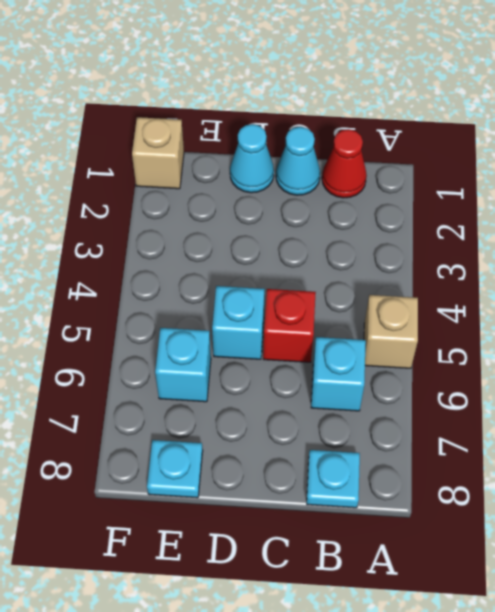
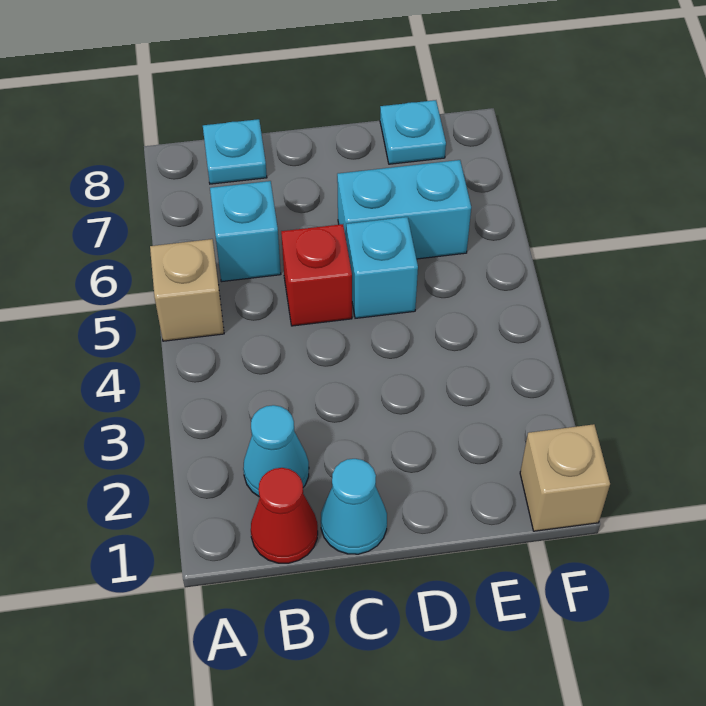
cyan cone D1 level 1 -> cyan cone B2 level 1
cyan brick E6 level 1 -> cyan brick D6:E6 level 1

